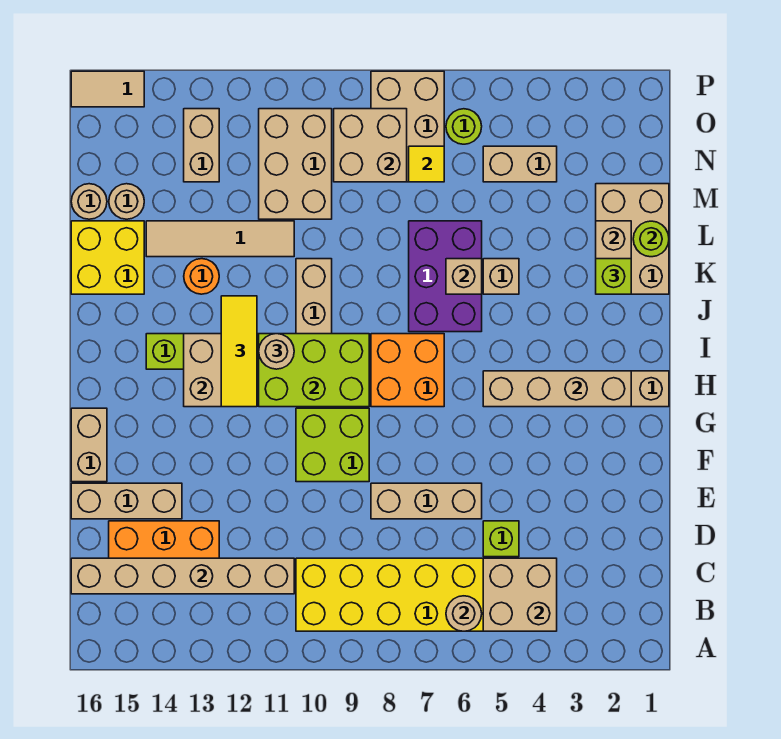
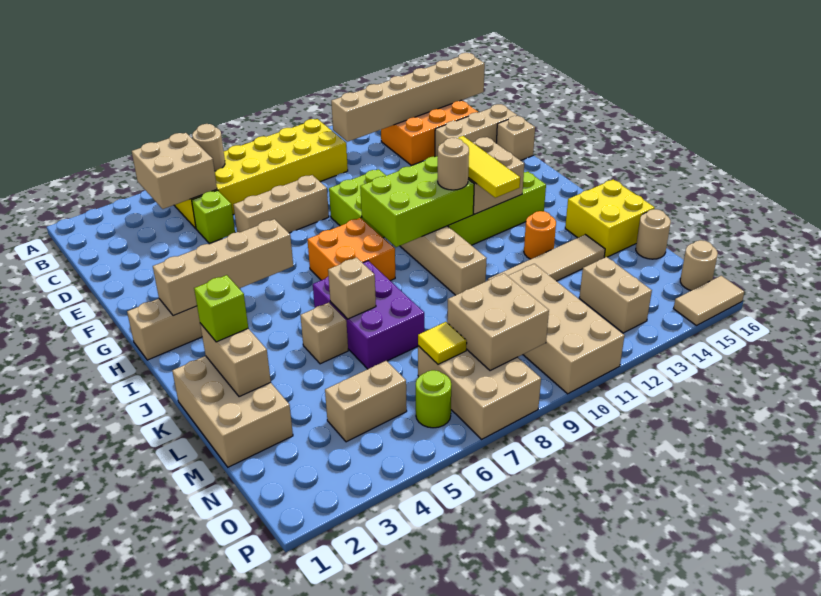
tan brick F16:G16 level 1 -> tan brick F16 level 1
lime round brick L1 level 2 -> none
tan brick M10:O11 level 1 -> tan brick M10:P11 level 1
tan round brick M15 level 1 -> tan round brick O16 level 1

